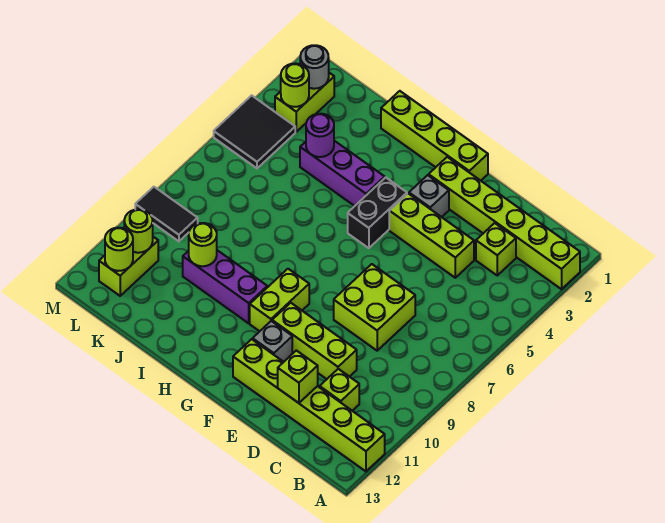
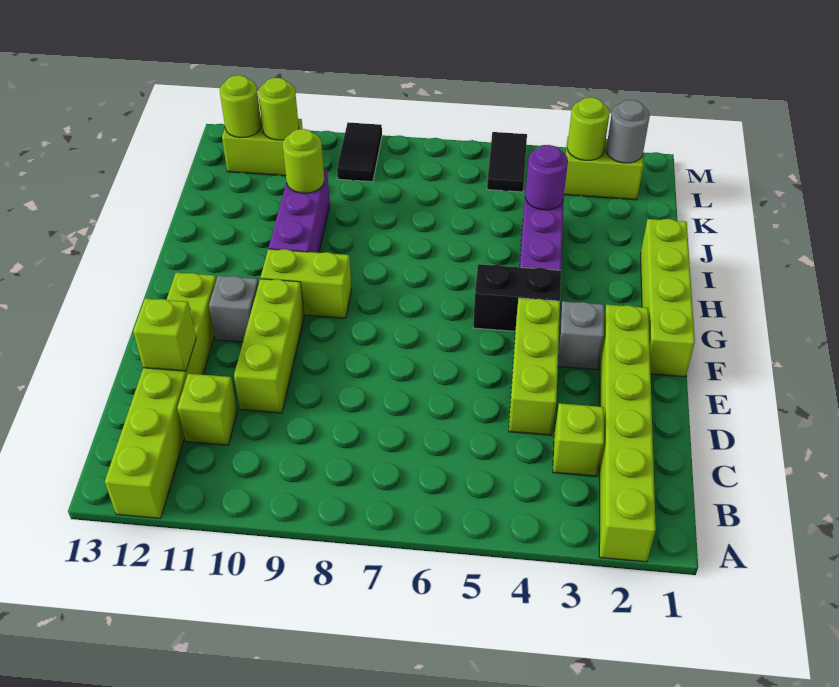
lime brick D7:E8 level 1 -> none
black tile L4:M5 level 1 -> black tile L5:M5 level 1

